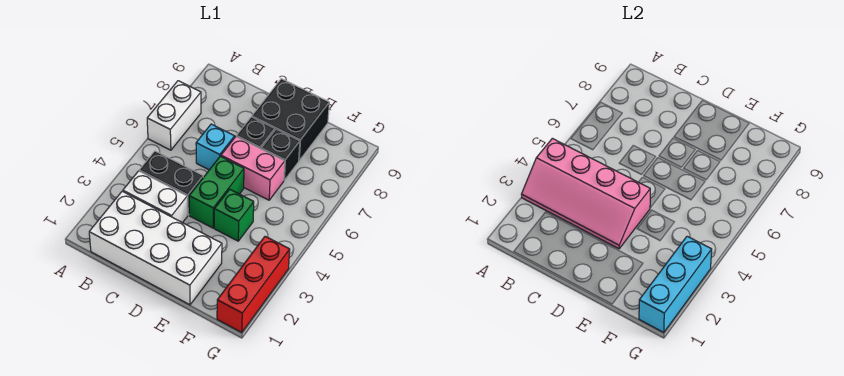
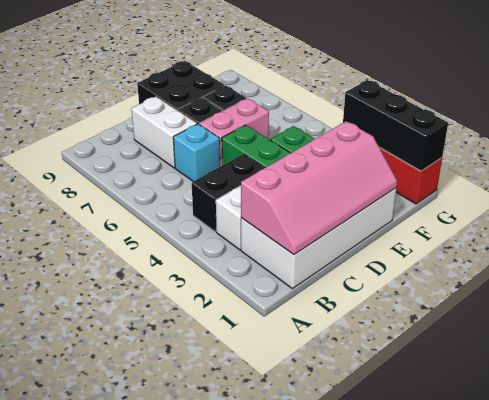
pink slope A3:D4 level 2 top 4 -> pink slope B1:E2 level 2 top 2
white brick A6:A7 level 1 -> white brick C7:C8 level 1
cyan brick G1:G3 level 2 -> black brick G1:G3 level 2

